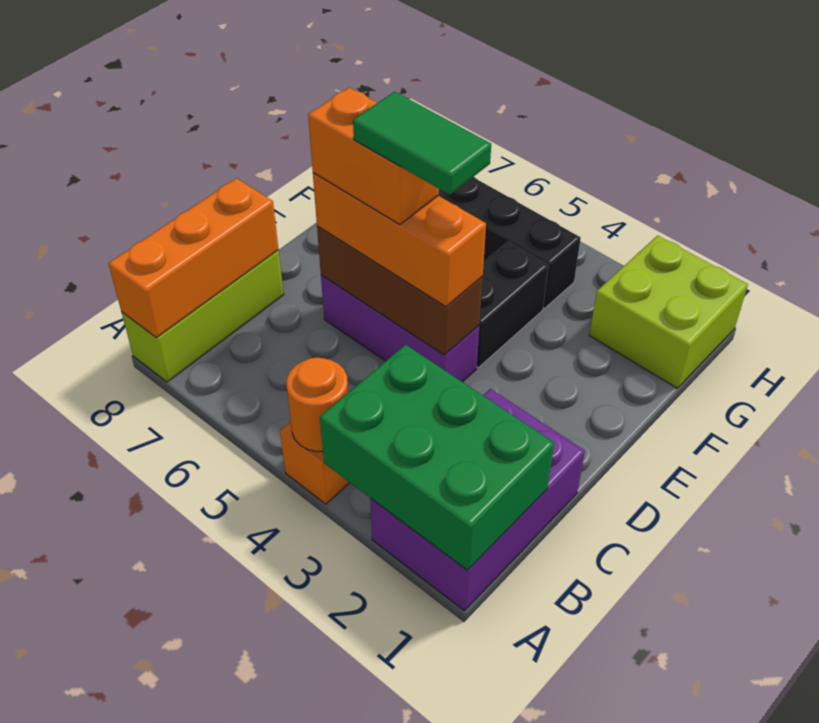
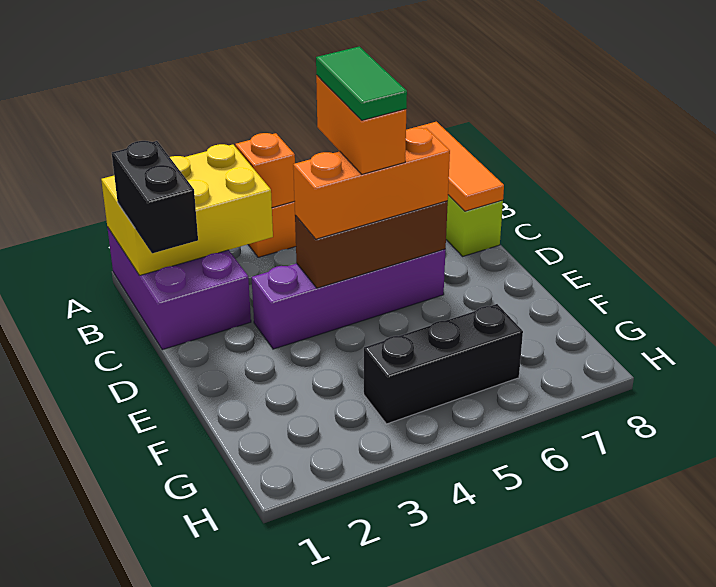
green brick A1:B3 level 2 -> yellow brick A1:B3 level 2
orange round brick A4 level 2 -> orange brick A4 level 2
orange brick A8:C8 level 2 -> orange tile A8:C8 level 2
purple brick D4:D6 level 1 -> purple brick D3:D6 level 1
green tile D4:D5 level 5 -> green tile C5:D5 level 5
orange brick D5:D6 level 4 -> orange brick C5:D5 level 4
black brick E4:F4 level 1 -> black brick B1:C1 level 3
lime brick G1:H2 level 1 -> none

